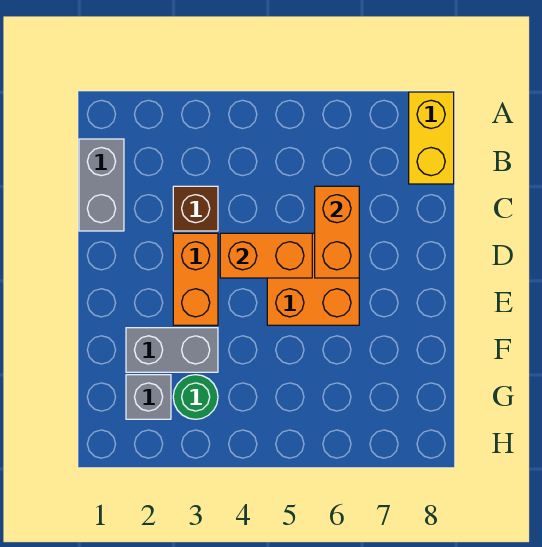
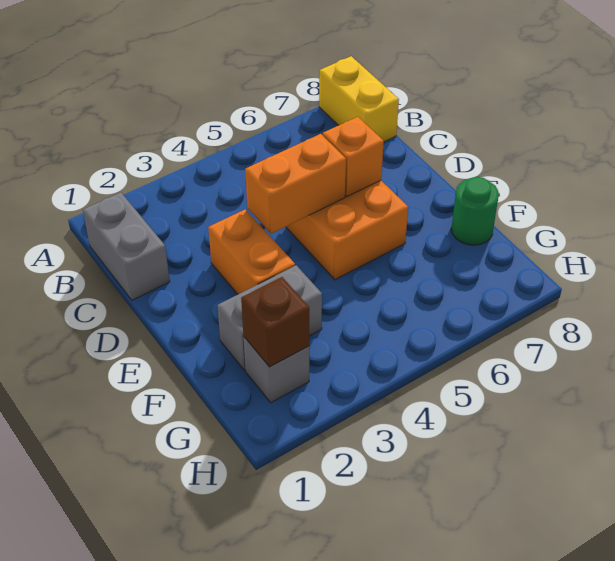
brown brick C3 level 1 -> brown brick G2 level 2
orange brick C6:D6 level 2 -> orange brick D6 level 2
green round brick G3 level 1 -> green round brick F8 level 1

